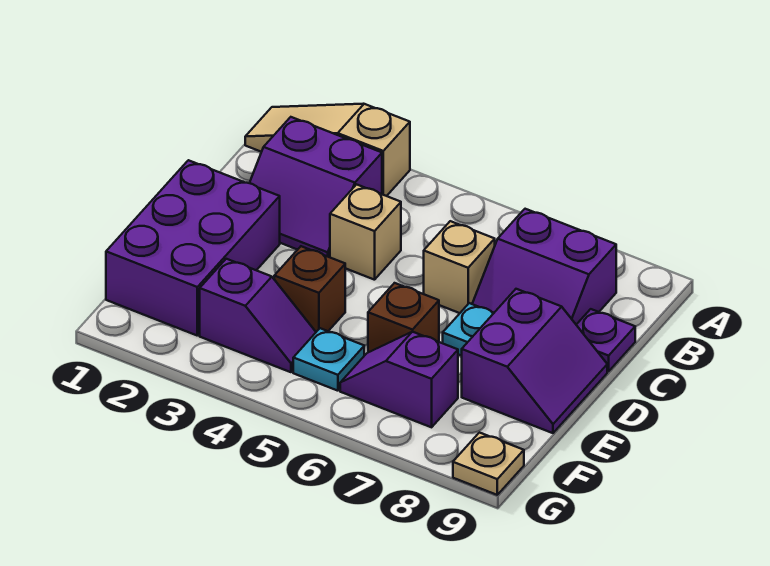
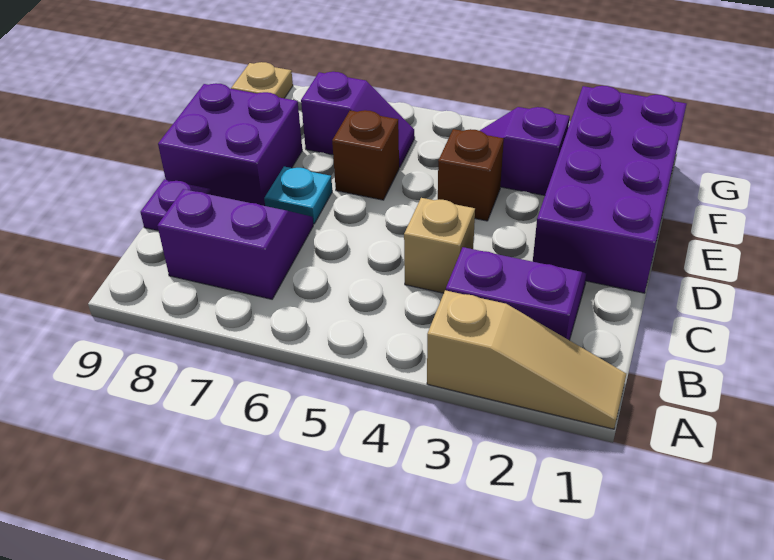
tan brick C6 level 1 -> none
purple brick D1:F2 level 1 -> purple brick D1:G2 level 1
purple slope D8:E9 level 1 top 8 -> purple brick D8:E9 level 1
cyan plate F5 level 1 -> none

